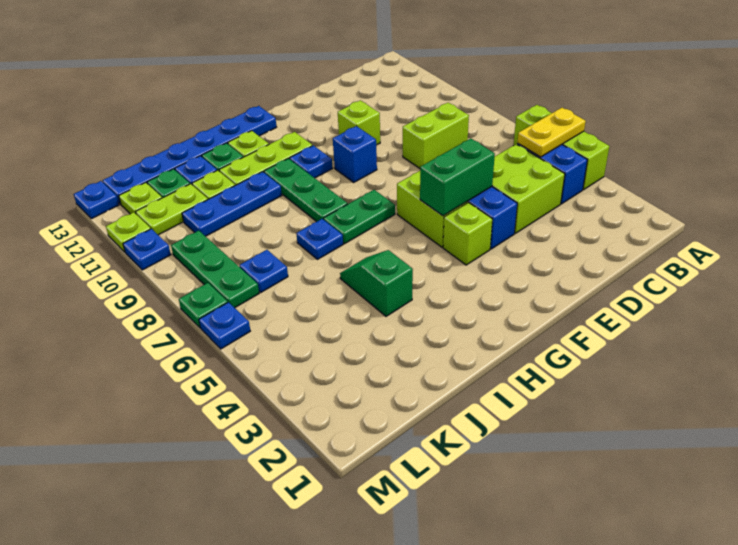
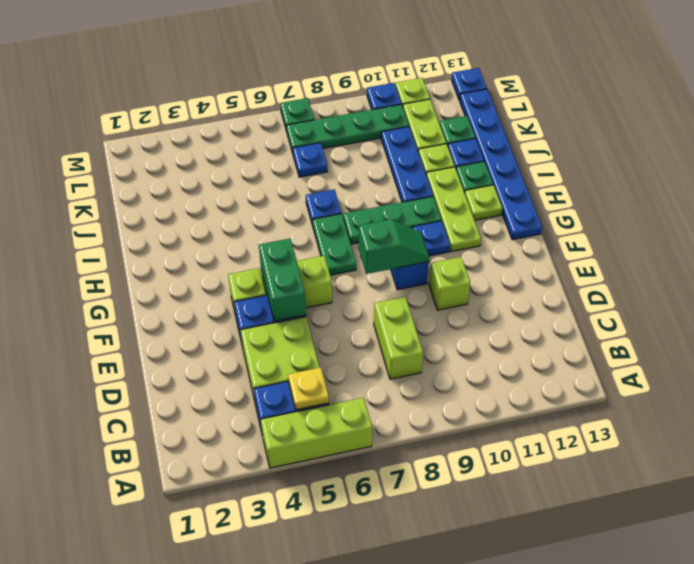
yellow plate A5:B5 level 2 -> yellow plate B5 level 2
green slope I4:I5 level 1 top 4 -> green slope F8:F9 level 2 top 8
green plate L7:L9 level 1 -> green plate L7:L10 level 1
lime plate L12 level 1 -> none
blue plate M6 level 1 -> none

